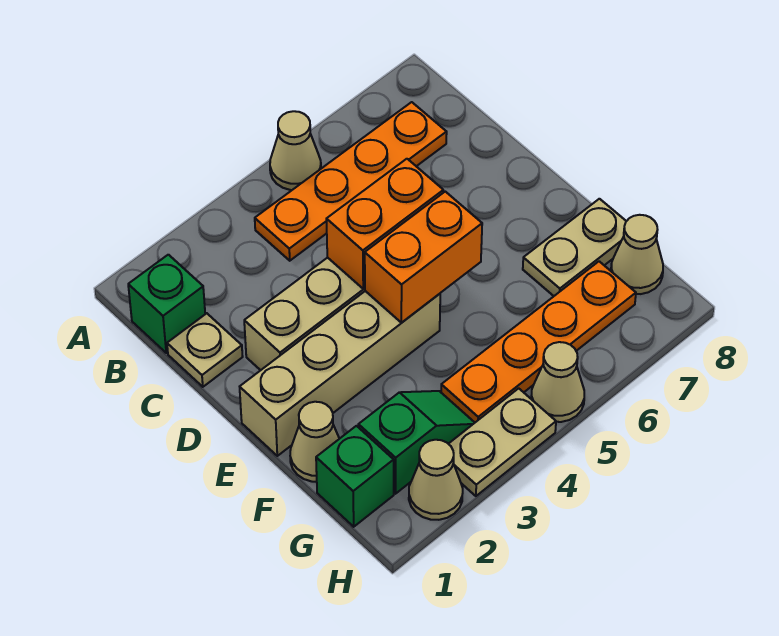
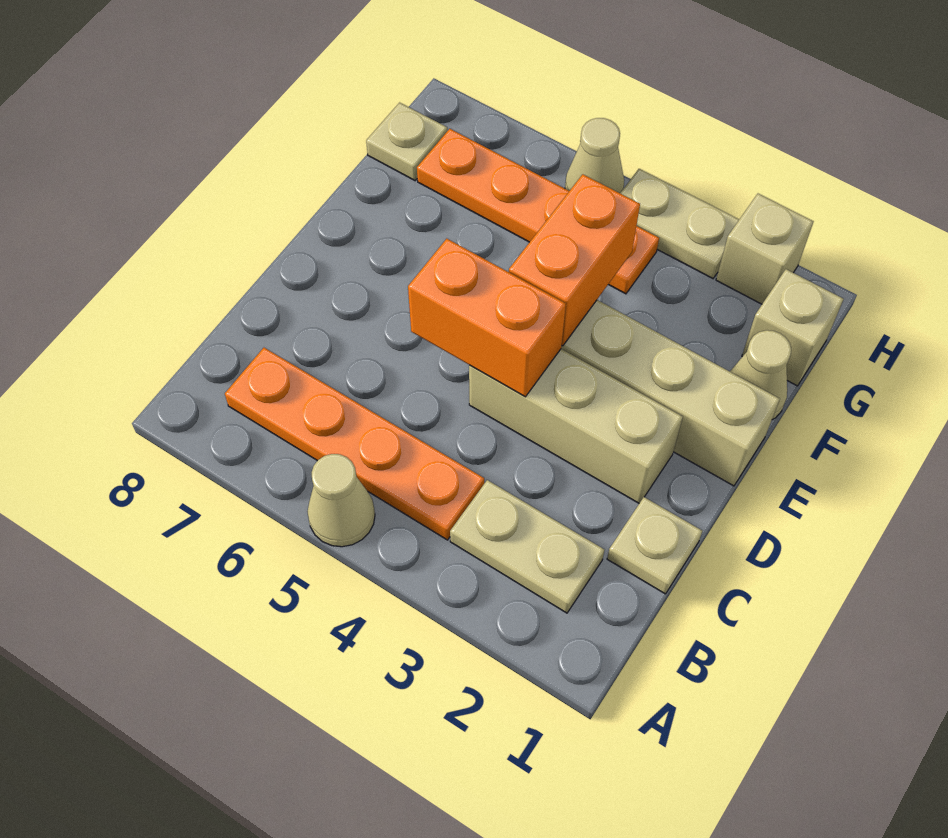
green brick B1 level 1 -> none
orange brick E4:E5 level 2 -> orange brick E4:F4 level 2
tan plate F7:F8 level 1 -> tan plate B2:B3 level 1
green brick G1 level 1 -> tan brick G1 level 1
green slope G2:G3 level 1 top 2 -> none
tan cone G8 level 1 -> tan plate G8 level 1
tan cone H2 level 1 -> tan brick H2 level 1

